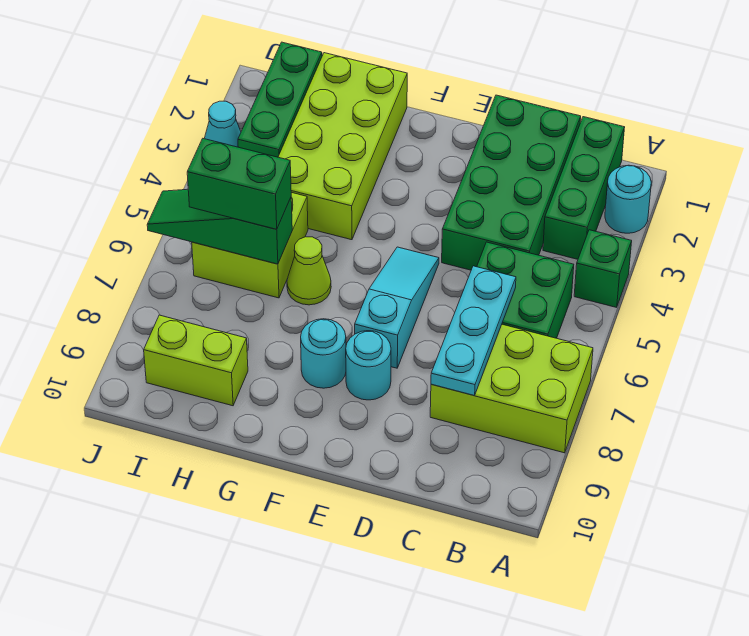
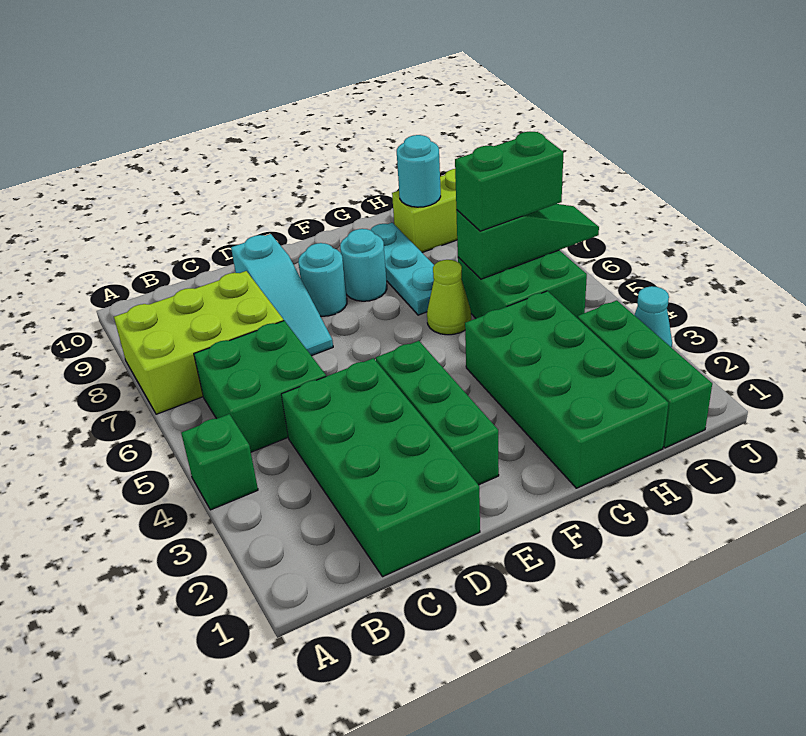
cyan round brick A2 level 1 -> cyan round brick H9 level 2
green brick B1:B3 level 1 -> green brick E2:E4 level 1
cyan plate C6:C8 level 2 -> cyan plate G7:G9 level 1
cyan slope E5:E7 level 1 top 7 -> cyan slope D7:D9 level 1 top 9
lime brick G1:H4 level 1 -> green brick G1:H4 level 1
lime brick H5:I6 level 1 -> green brick H5:I6 level 1

